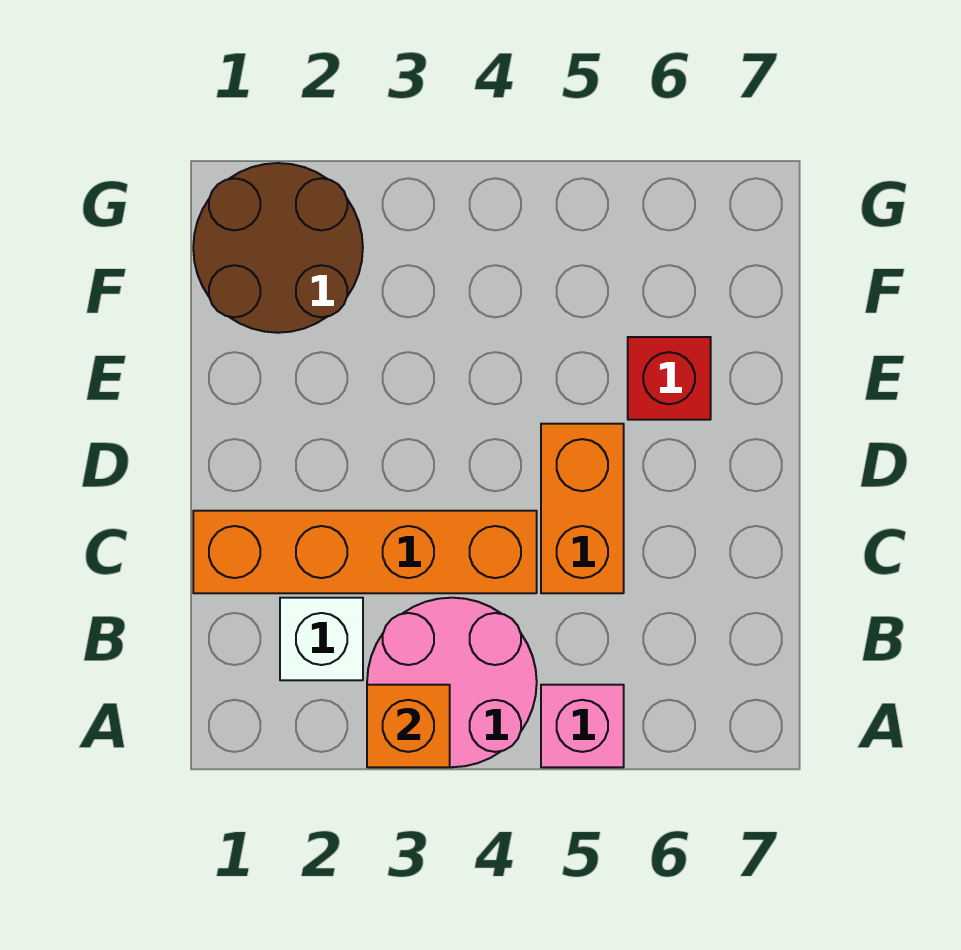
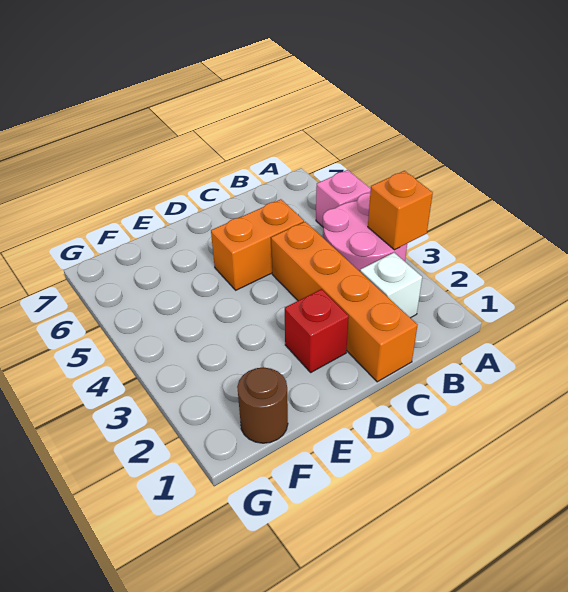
red brick E6 level 1 -> red brick D2 level 1
brown round brick F1:G2 level 1 -> brown round brick F1 level 1

